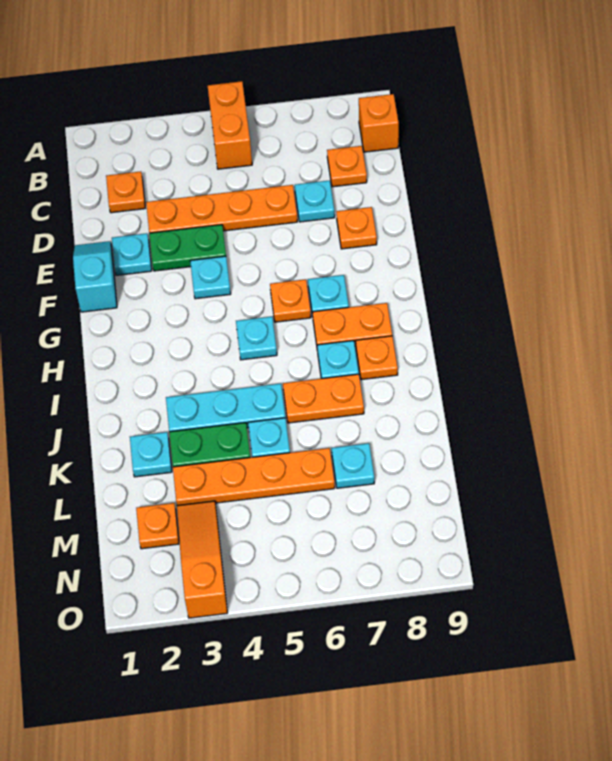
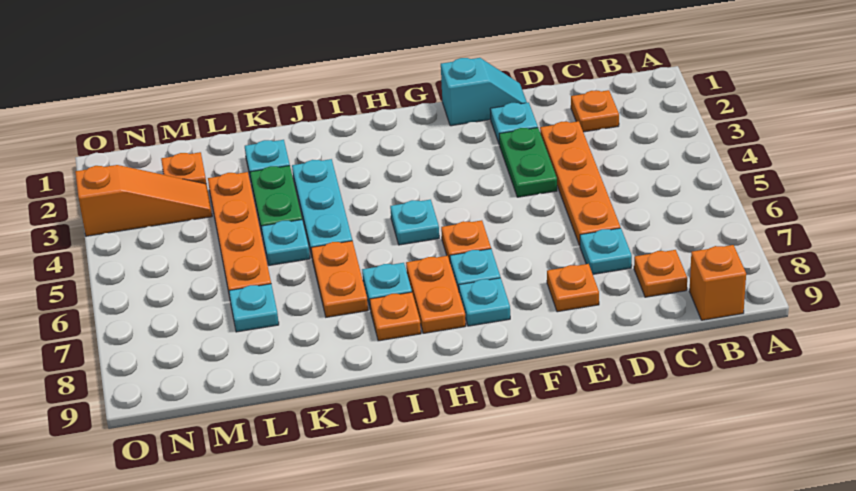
orange brick A5:B5 level 1 -> none
cyan plate F4 level 1 -> cyan plate G8 level 1

